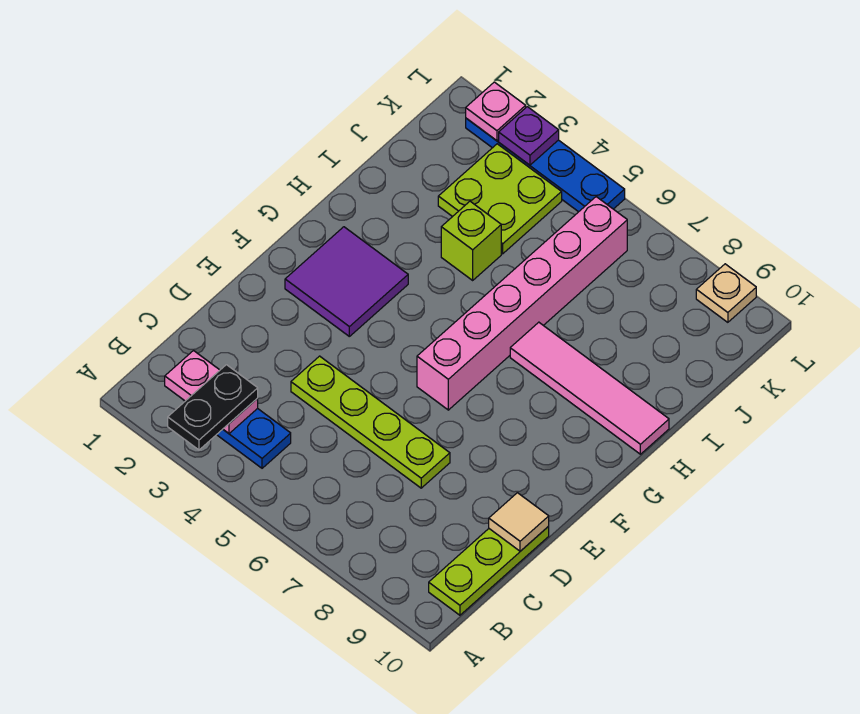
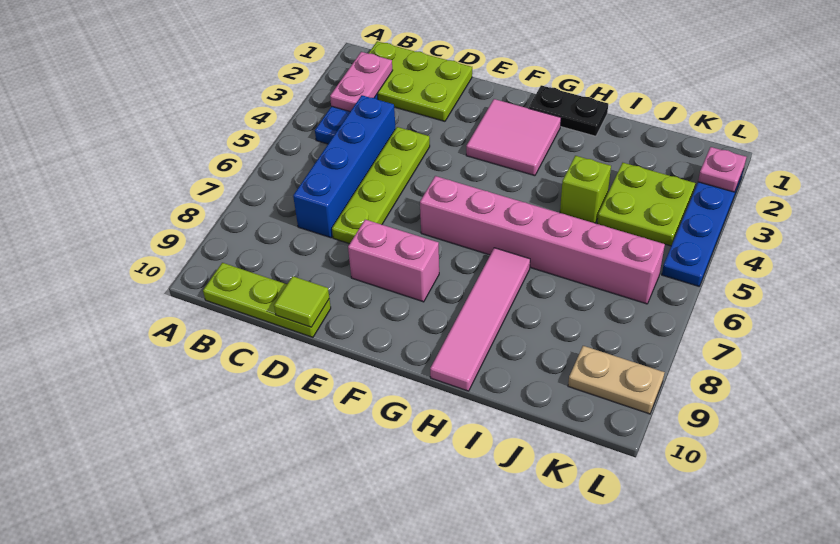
black plate A3:B3 level 3 -> black plate G1:H1 level 1
none -> lime plate B1:D2 level 1
none -> blue brick C4:C7 level 1
tan tile D10 level 2 -> lime tile D10 level 2
none -> pink brick E8:F8 level 1
purple tile F2:G3 level 1 -> pink tile F2:G3 level 1
purple plate L3 level 2 -> none
tan plate L9 level 1 -> tan plate K9:L9 level 1

